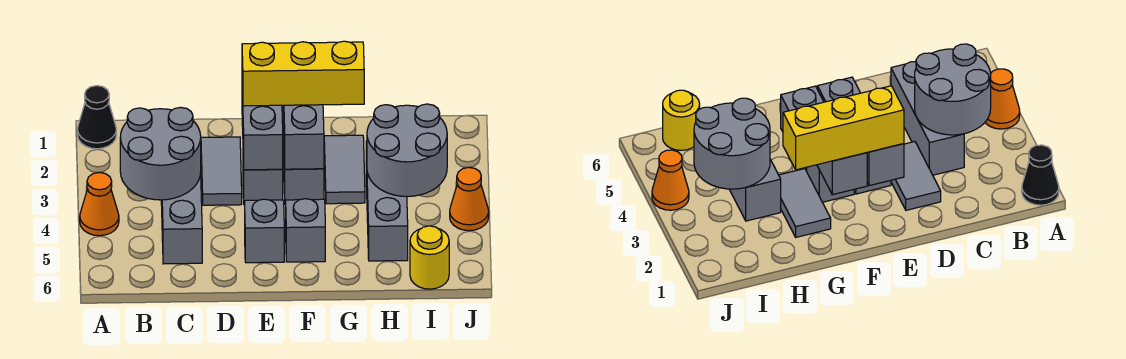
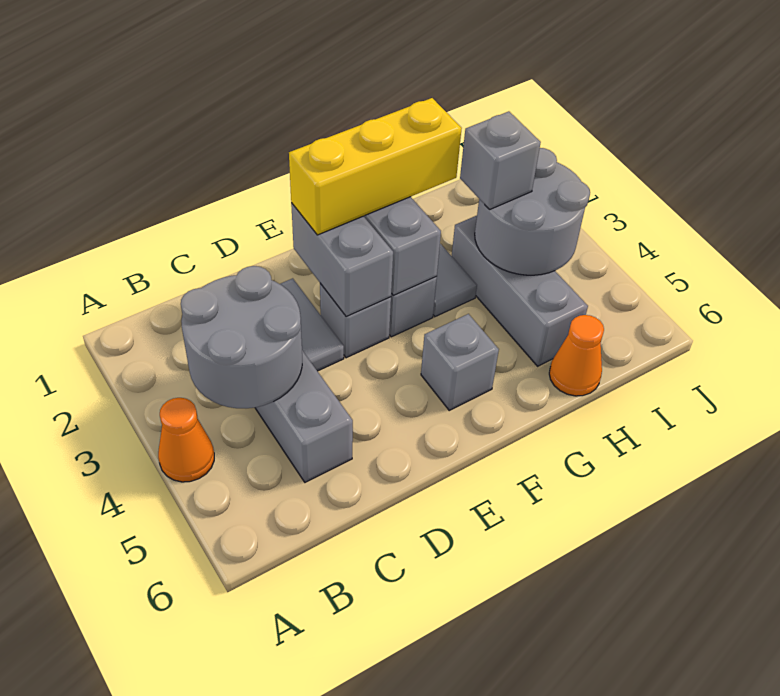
black cone A1 level 1 -> none
grey brick E5 level 1 -> grey brick H3 level 3
yellow round brick I6 level 1 -> none
orange cone J4 level 1 -> orange cone H6 level 1

